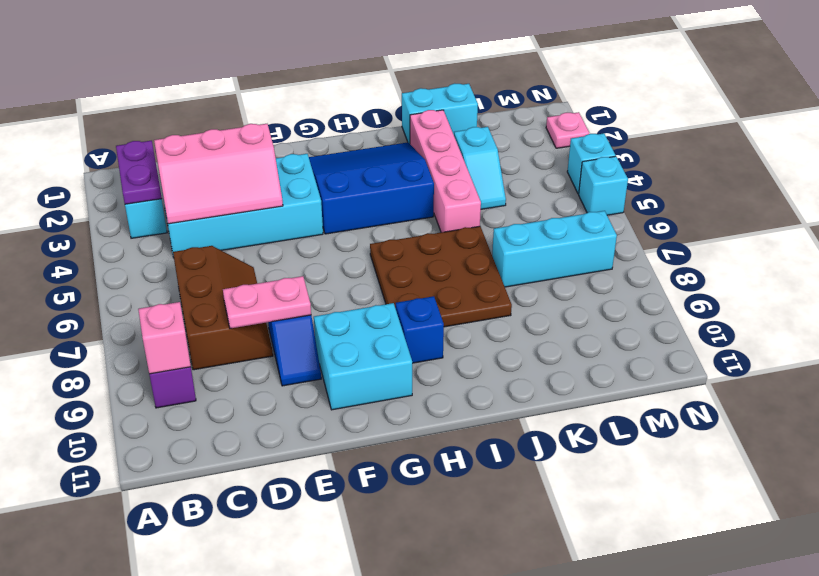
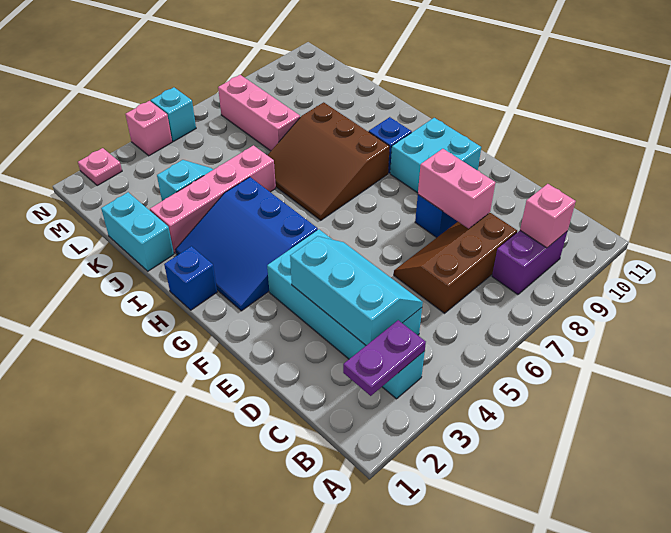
pink slope C3:E4 level 2 top 3 -> cyan slope C3:E4 level 2 top 3
pink plate D8:E8 level 2 -> pink brick D8:E8 level 2
none -> blue brick H1 level 1
brown plate H6:J8 level 1 -> brown slope H6:J8 level 1 top 8
cyan brick K7:M7 level 1 -> pink brick K7:M7 level 1
cyan brick N4 level 1 -> pink brick N4 level 1

